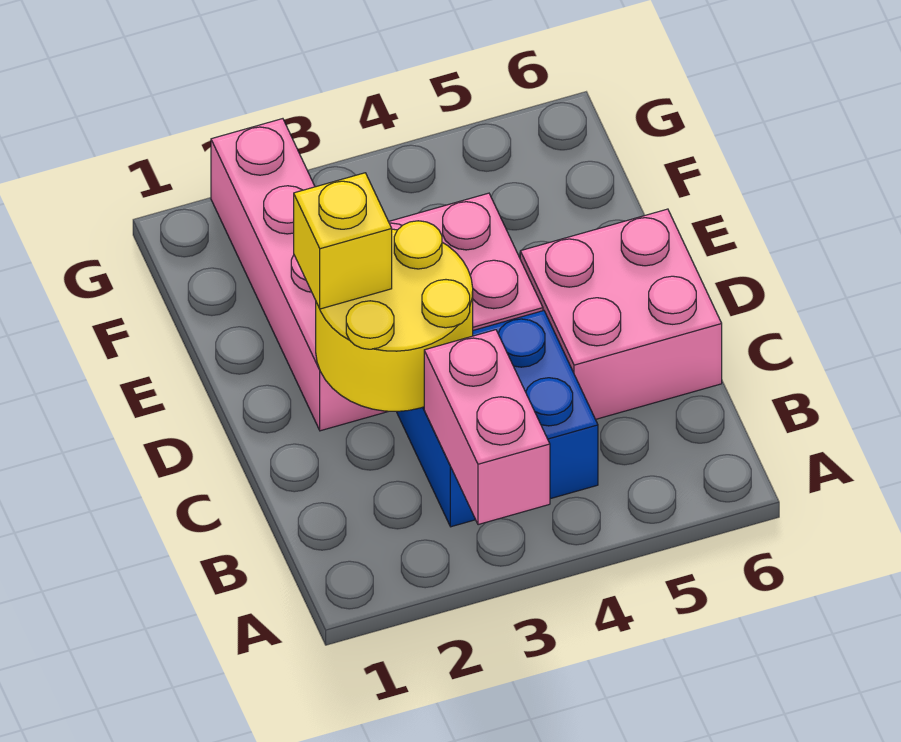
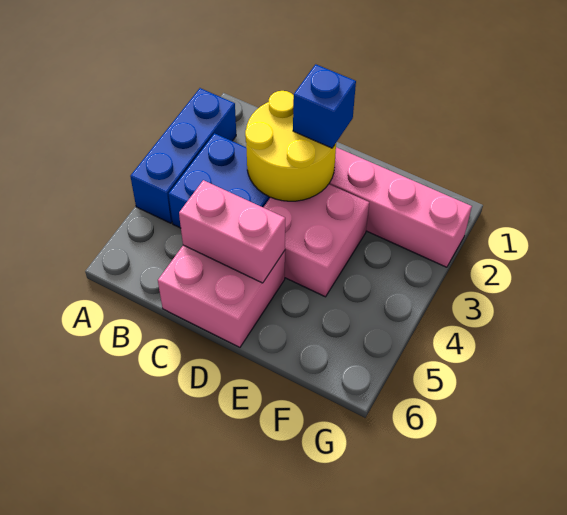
none -> blue brick A2:A4 level 1
pink brick A3:B3 level 2 -> pink brick C5:D5 level 2
yellow brick D2 level 3 -> blue brick D2 level 3

